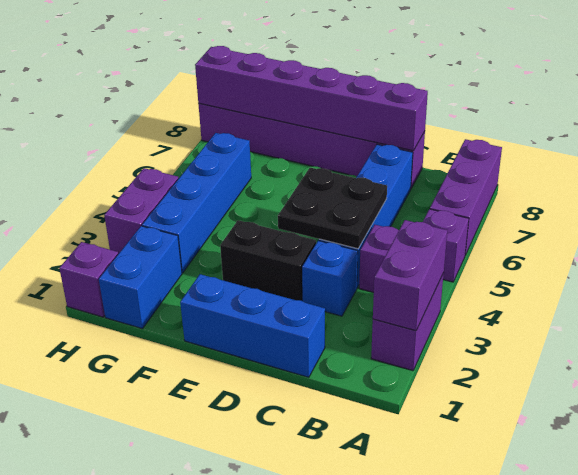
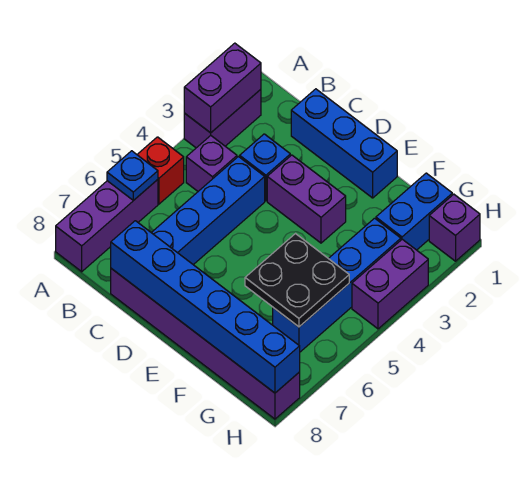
purple brick A5 level 1 -> red brick A5 level 1
none -> blue plate A6 level 2
black plate C4:D5 level 2 -> black plate F5:G6 level 2
purple brick C8:H8 level 2 -> blue brick C8:H8 level 2
black brick D3:E3 level 1 -> purple brick D3:E3 level 1

